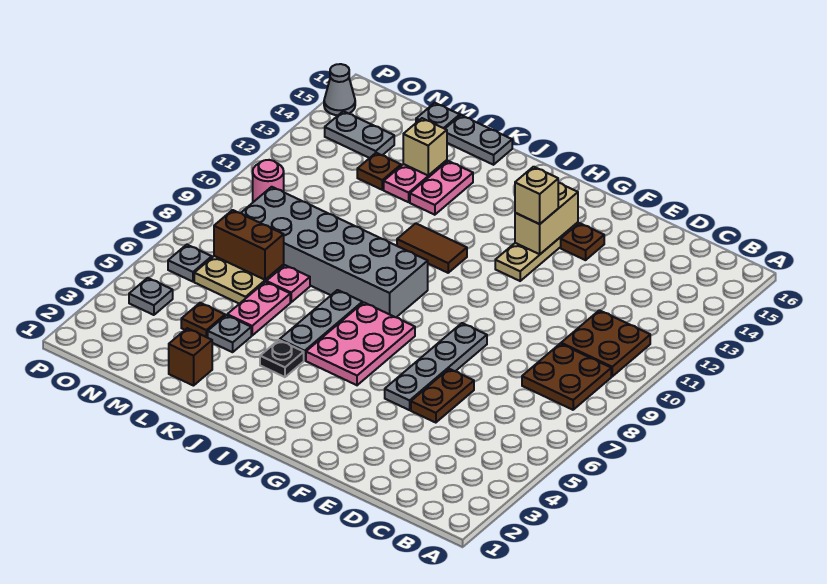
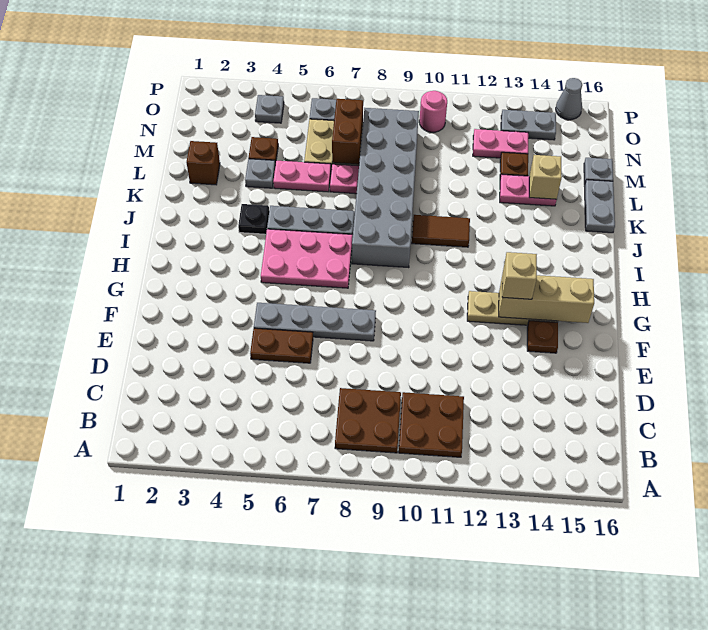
tan brick G13:G14 level 2 -> tan brick G13:G15 level 2
brown tile I11:J11 level 1 -> brown tile J10:J11 level 1
pink plate K13:K14 level 1 -> pink plate N12:N13 level 1
grey plate N14:O14 level 1 -> grey plate O13:O14 level 1

